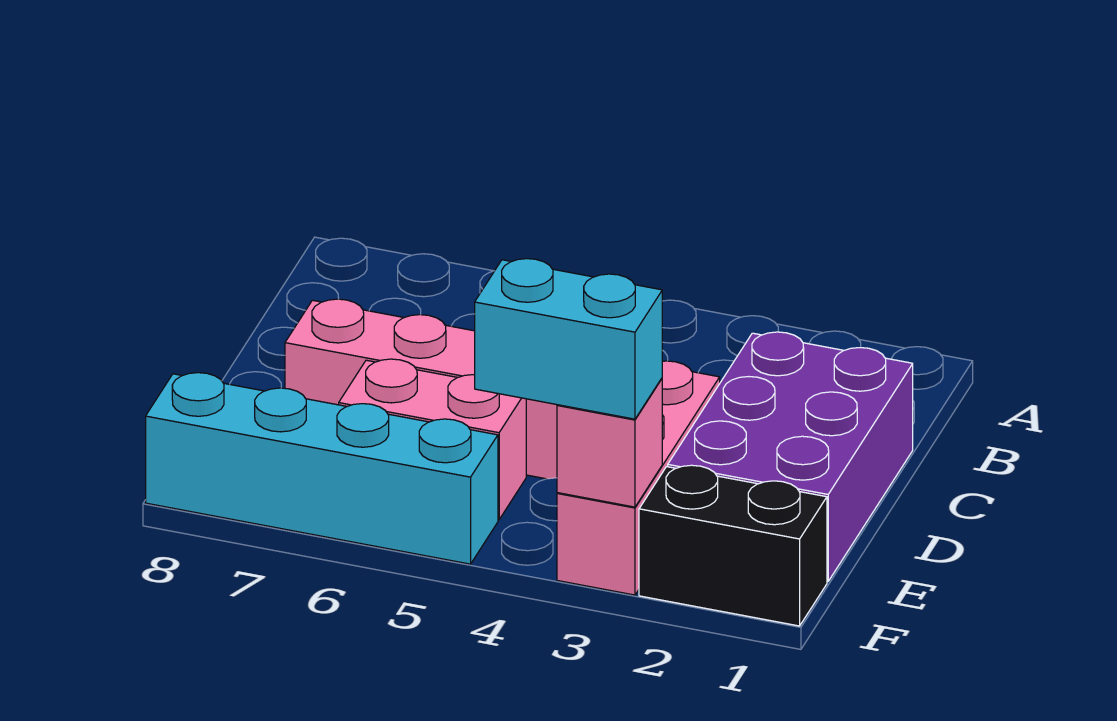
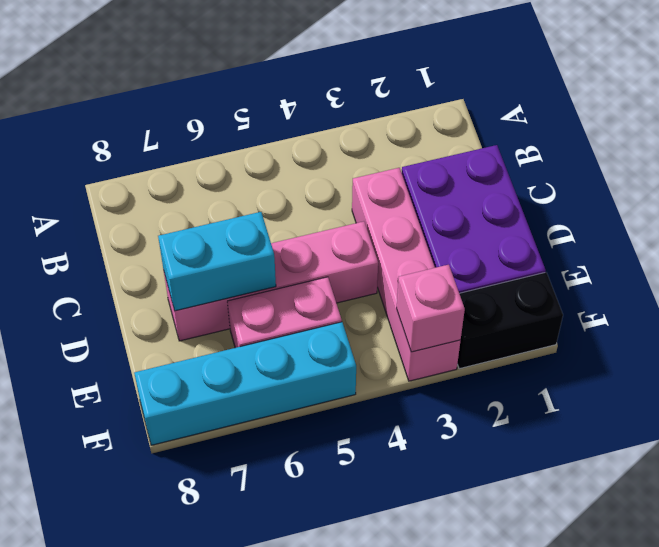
pink brick D3:F3 level 1 -> pink brick C3:F3 level 1
cyan brick F3:F4 level 3 -> cyan brick D6:D7 level 2

